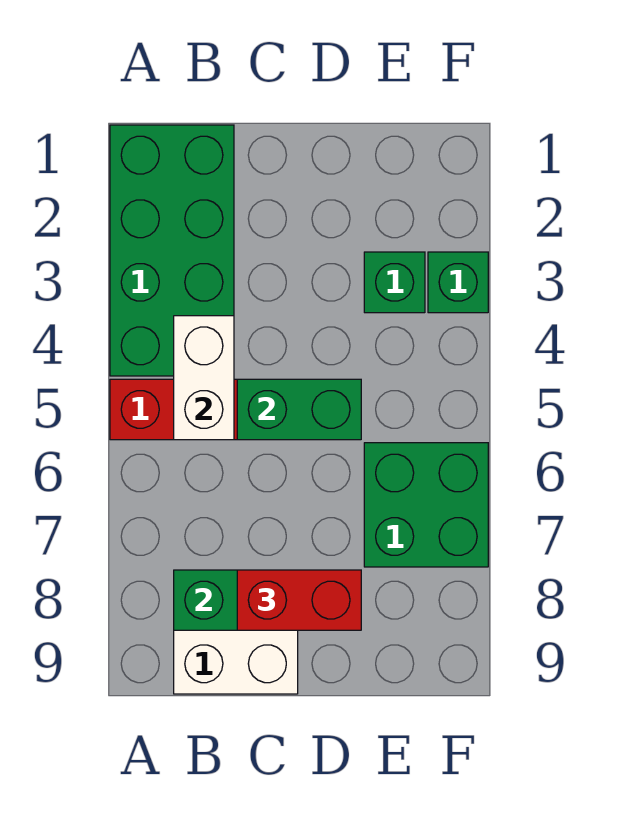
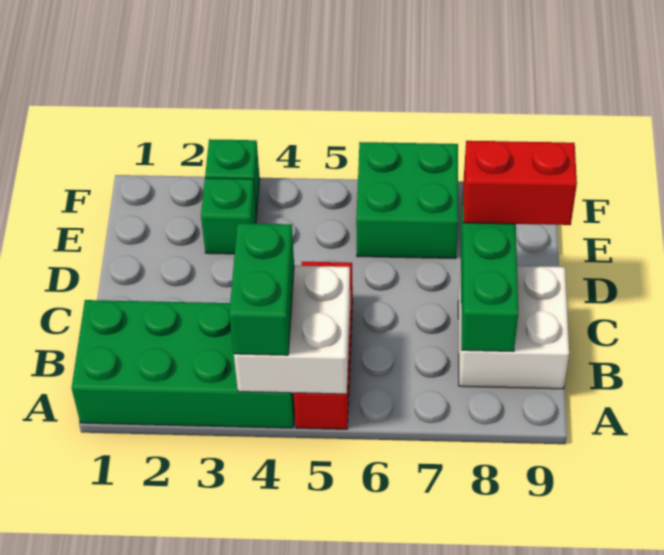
white brick B4:B5 level 2 -> white brick A4:B5 level 2
green brick C5:D5 level 2 -> green brick A4:B4 level 3
red brick C8:D8 level 3 -> red brick D8:D9 level 3

